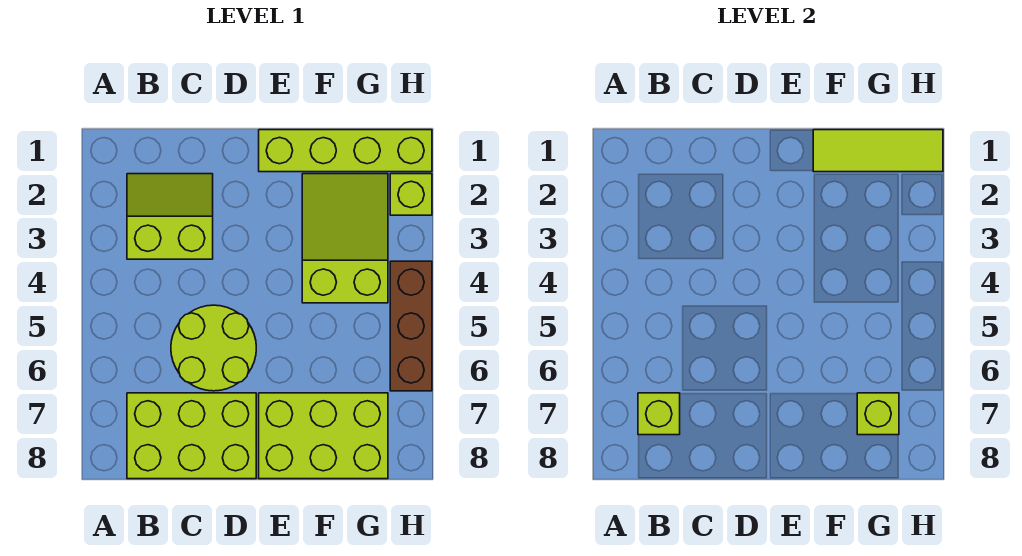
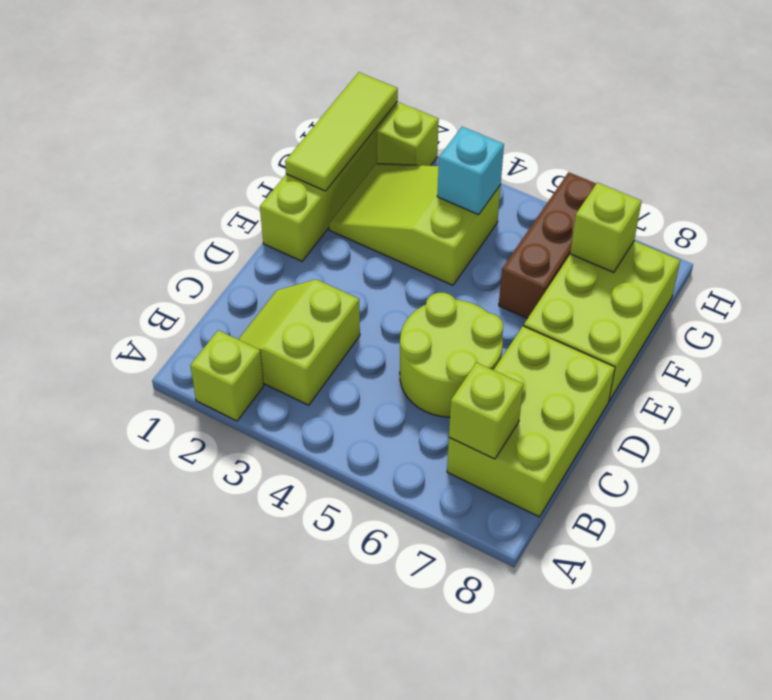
none -> lime brick A2 level 1
none -> cyan brick G4 level 2
brown brick H4:H6 level 1 -> brown brick F6:H6 level 1

